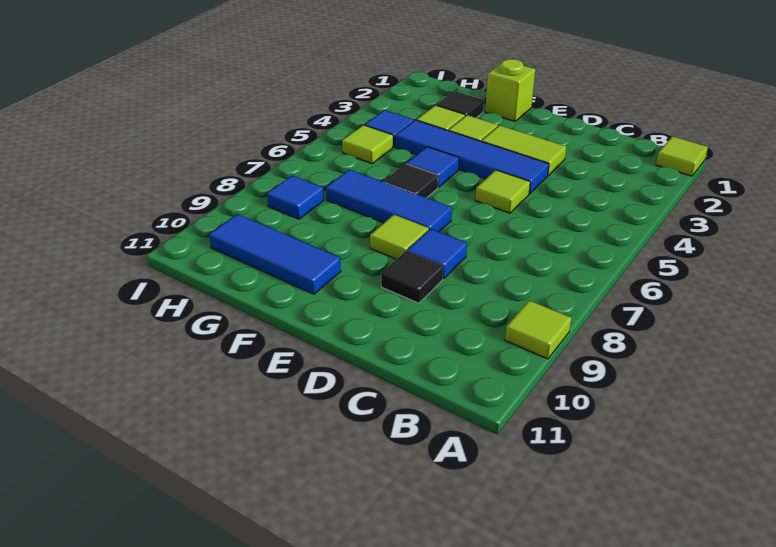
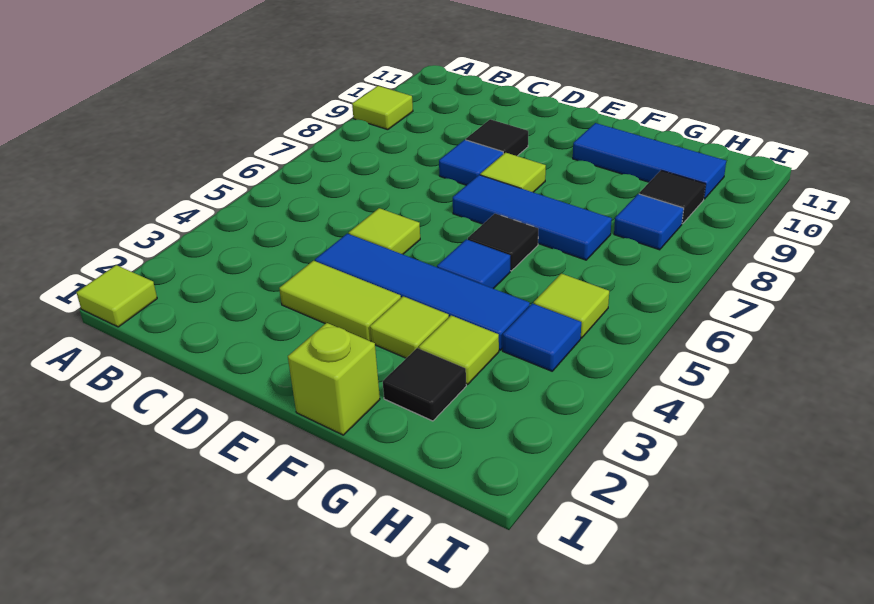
none -> black tile H9 level 1

